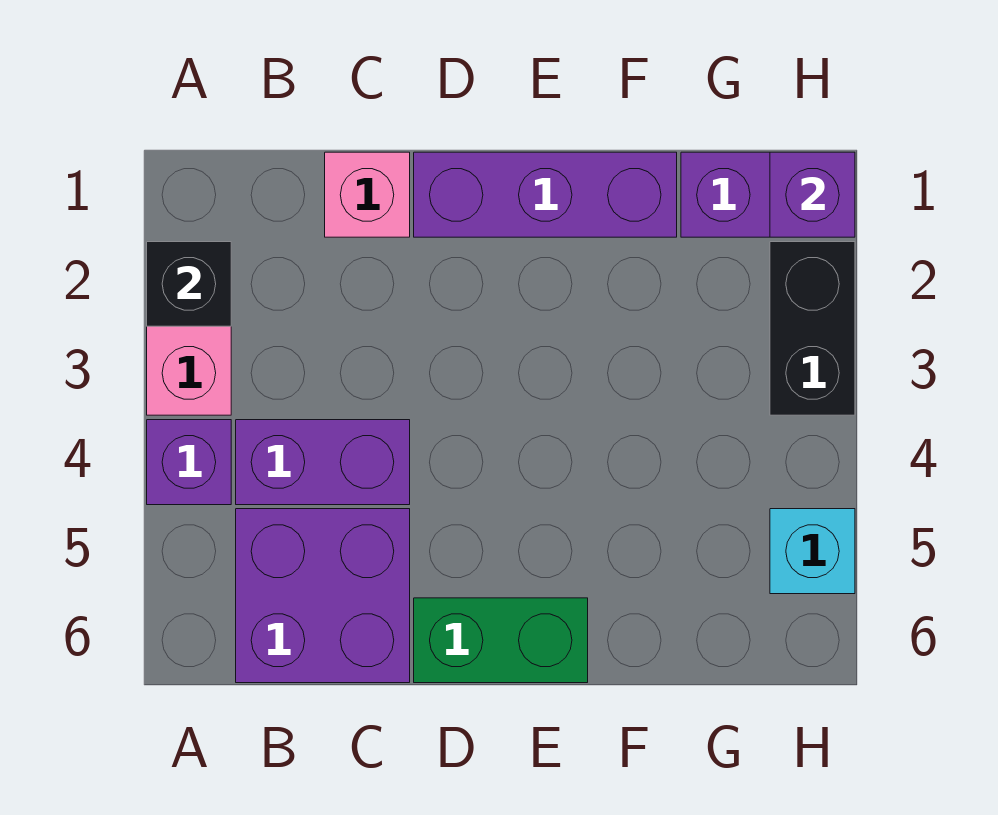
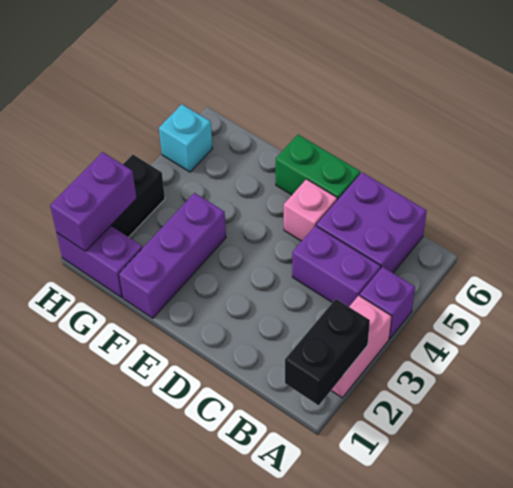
black brick A2 level 2 -> black brick A1:A2 level 2
pink brick C1 level 1 -> pink brick D5 level 1
purple brick D1:F1 level 1 -> purple brick F1:F3 level 1
purple brick H1 level 2 -> purple brick H1:H2 level 2

